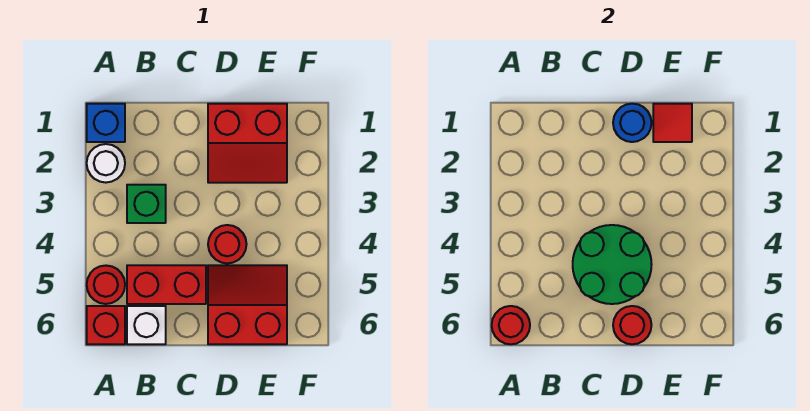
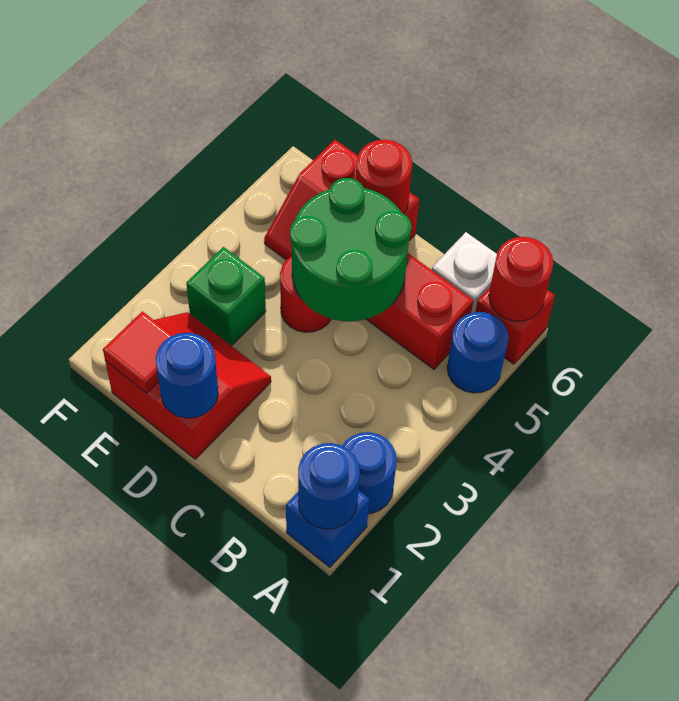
none -> blue round brick A1 level 2
white round brick A2 level 1 -> blue round brick A2 level 1
red round brick A5 level 1 -> blue round brick A5 level 1
green brick B3 level 1 -> green brick E3 level 1

